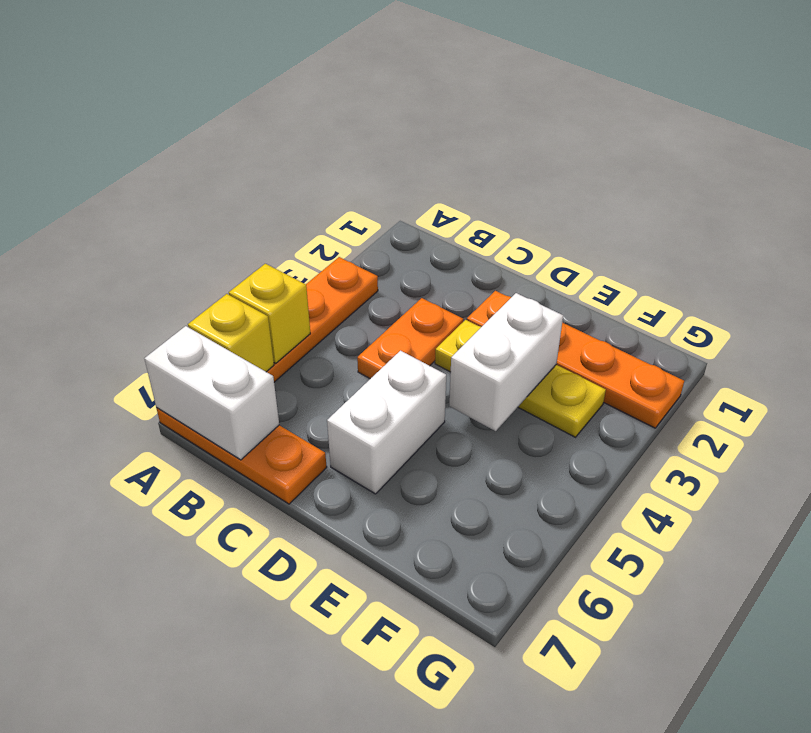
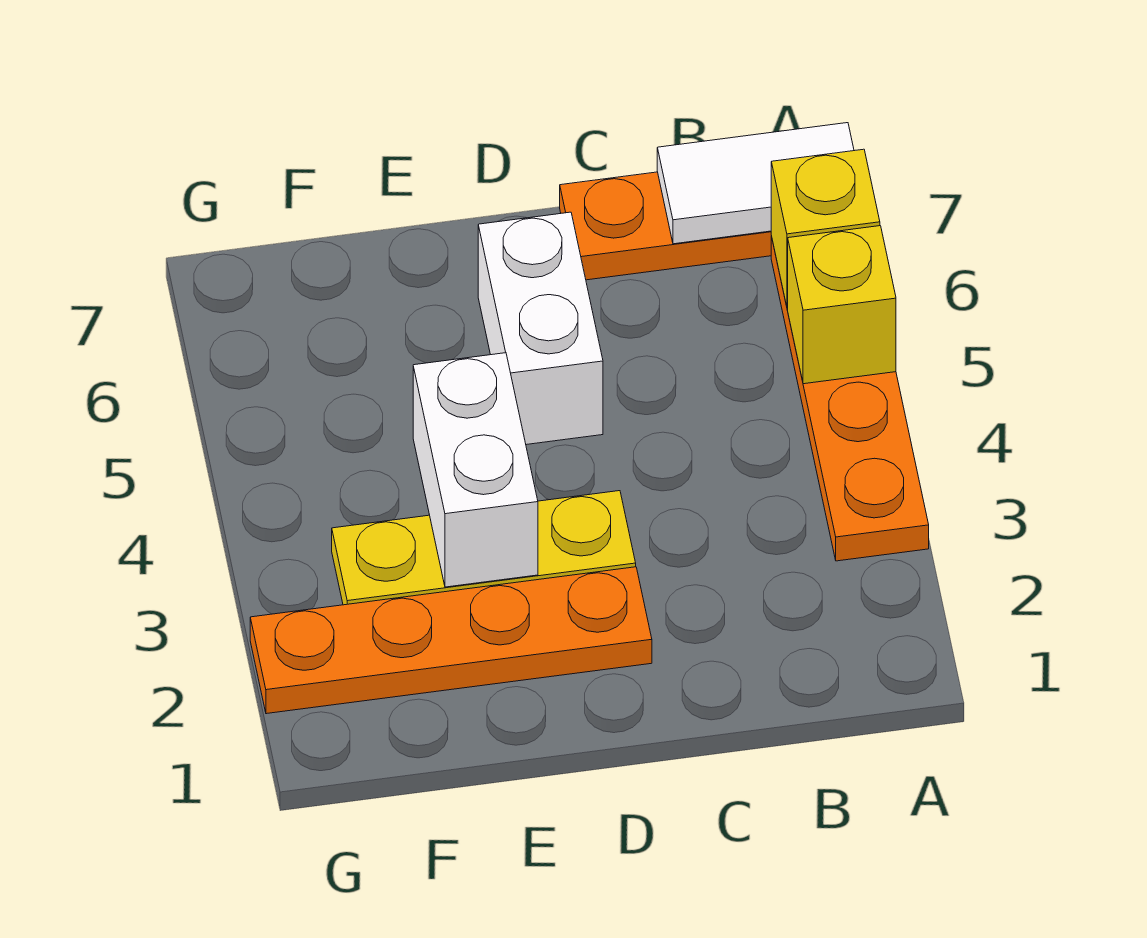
white brick A7:B7 level 2 -> white tile A7:B7 level 2
orange plate C3:C4 level 1 -> none

